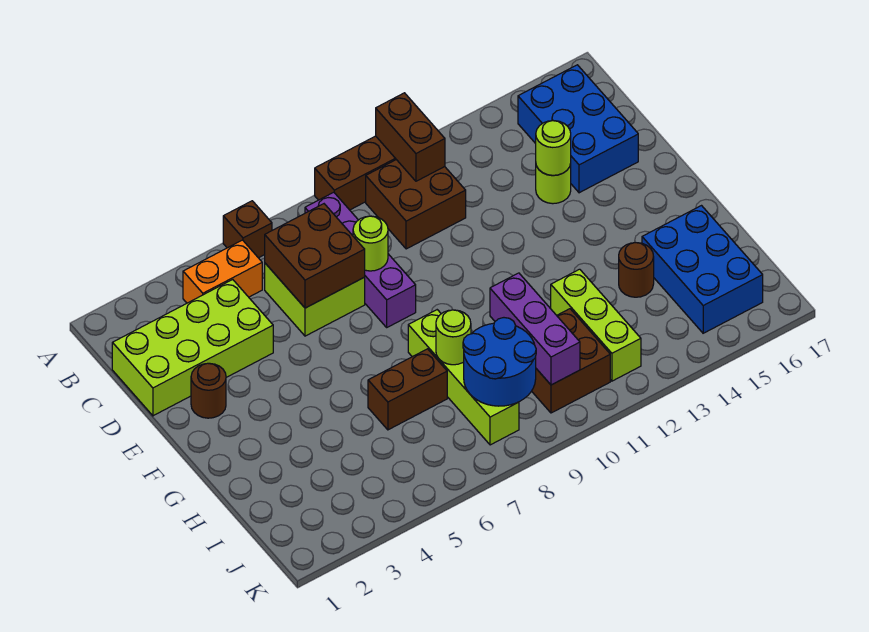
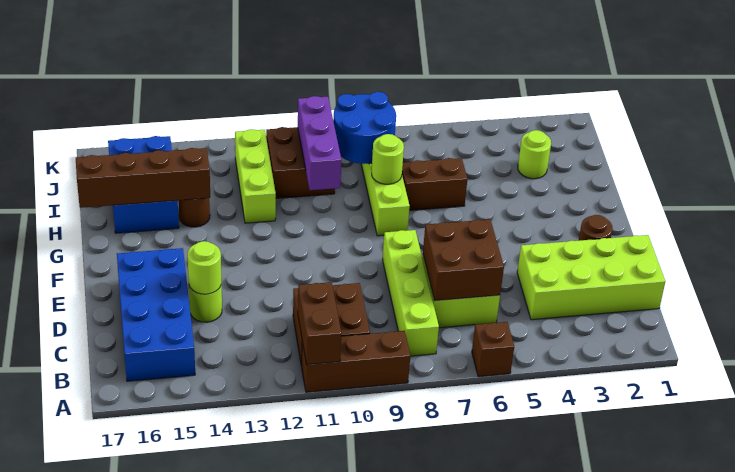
orange brick B4:B5 level 1 -> none
purple brick B8:E8 level 1 -> lime brick B8:E8 level 1
blue brick B15:D16 level 1 -> blue brick B15:E16 level 1
lime round brick D8 level 2 -> lime round brick I3 level 1
none -> brown brick H14:H17 level 2

